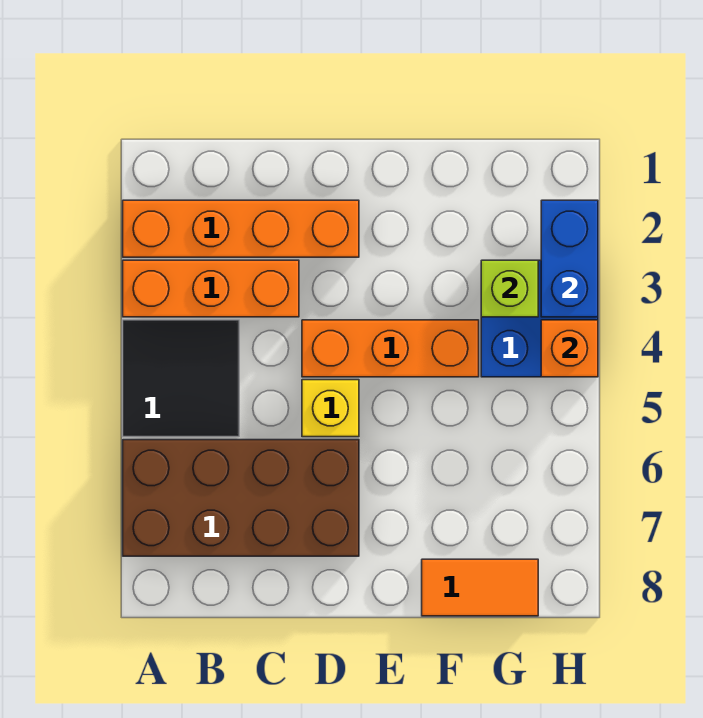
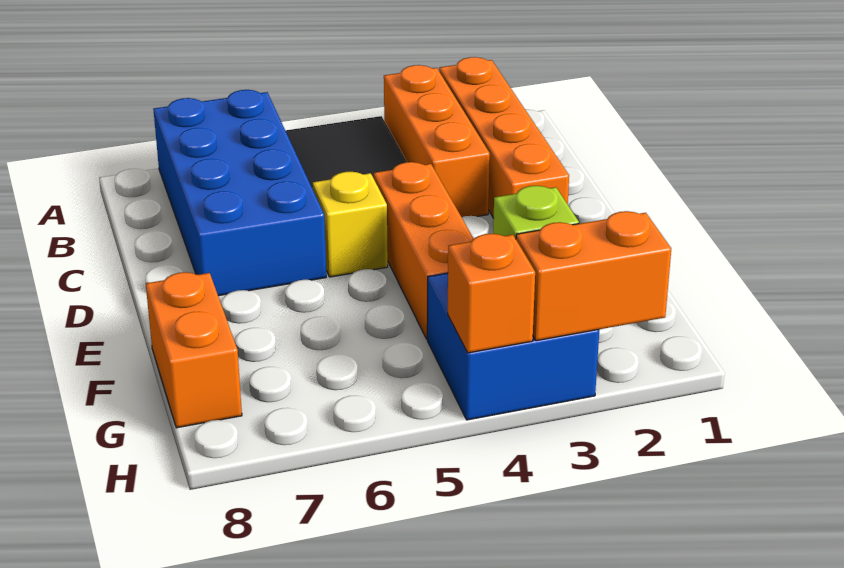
brown brick A6:D7 level 1 -> blue brick A6:D7 level 1
orange tile F8:G8 level 1 -> orange brick F8:G8 level 1
blue brick H2:H3 level 2 -> orange brick H2:H3 level 2

